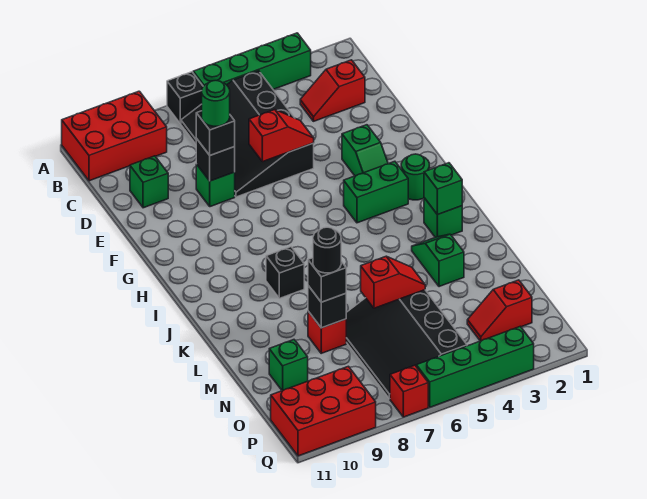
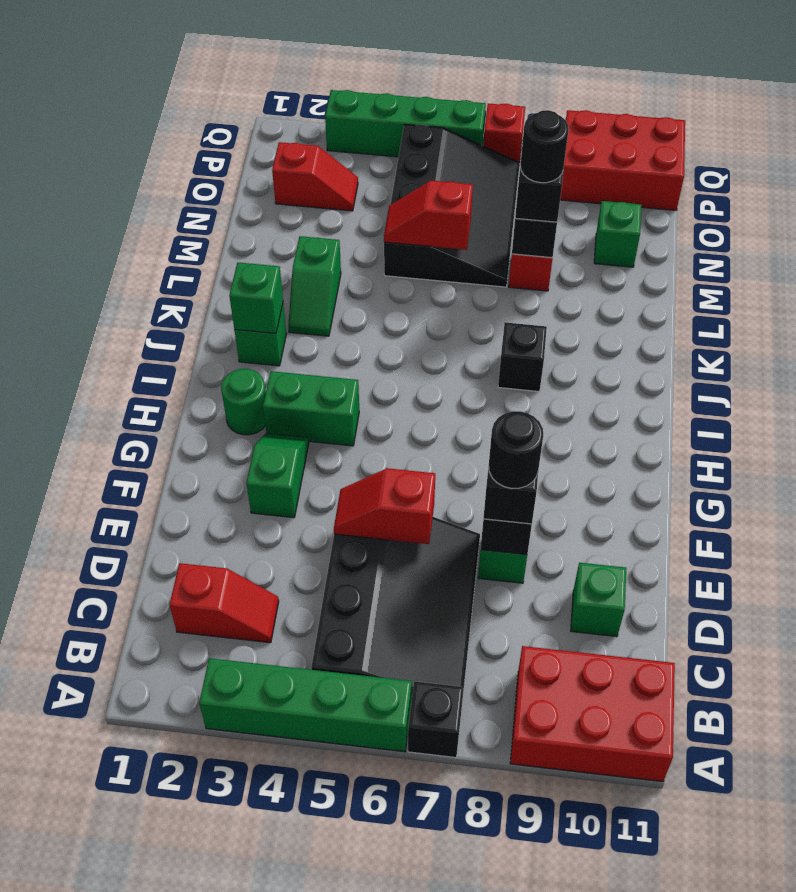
green round brick E8 level 4 -> black round brick E8 level 4

